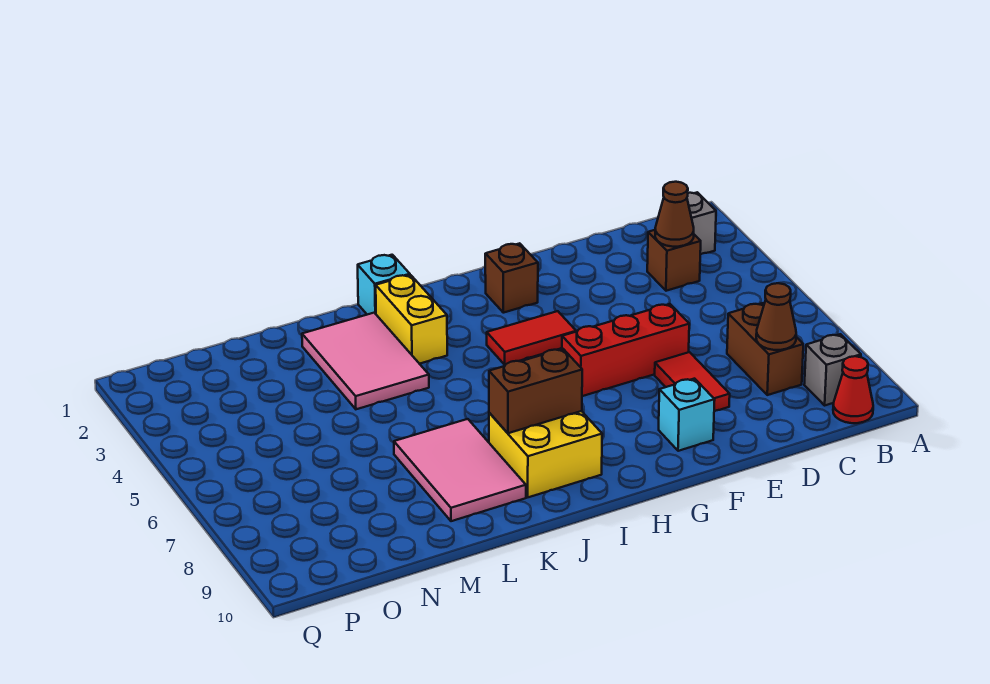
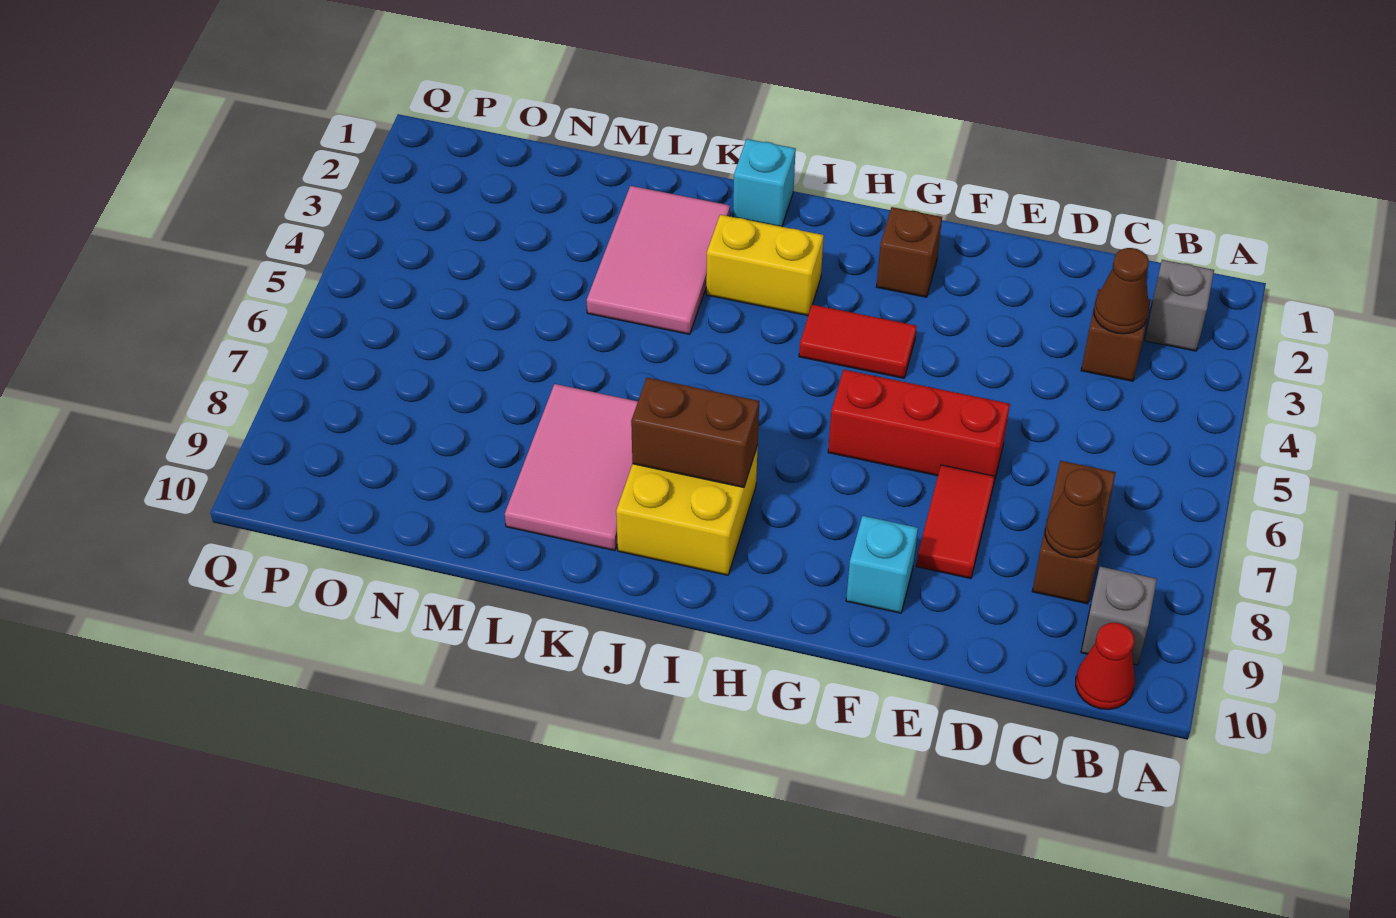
yellow brick J2:J3 level 1 -> yellow brick I3:J3 level 1

